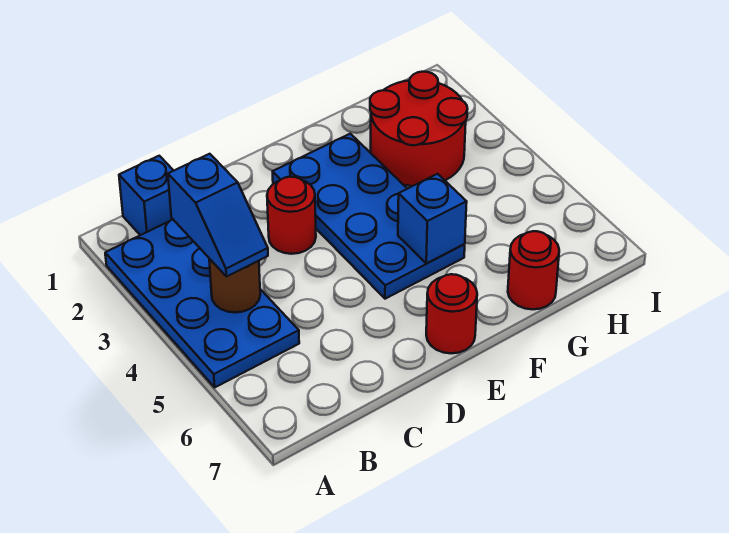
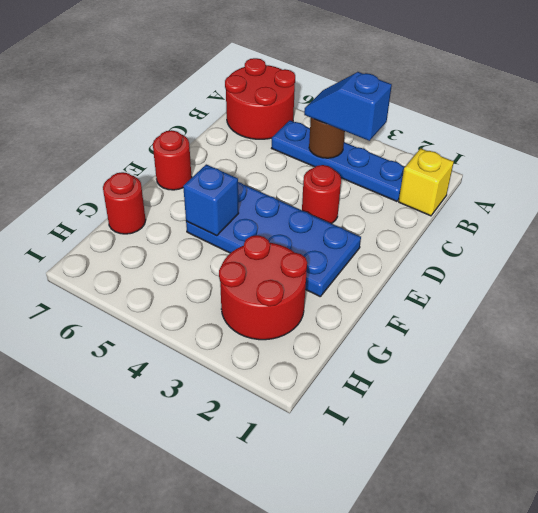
blue plate A2:B5 level 1 -> blue plate B2:B5 level 1
none -> red round brick A6:B7 level 1
blue brick B1 level 1 -> yellow brick B1 level 1

